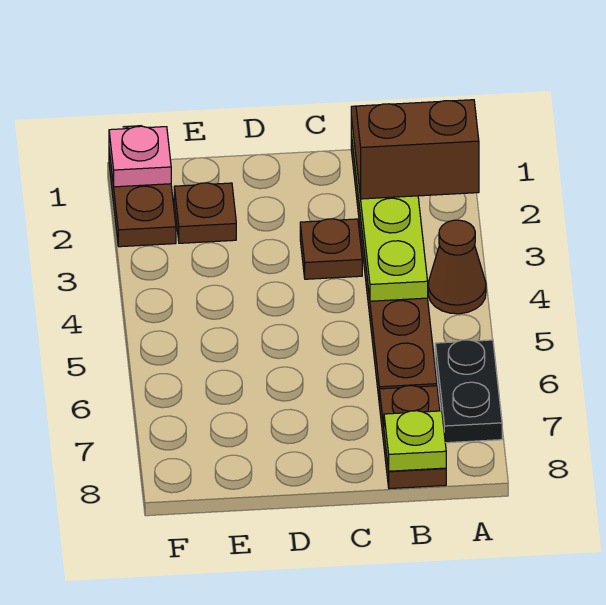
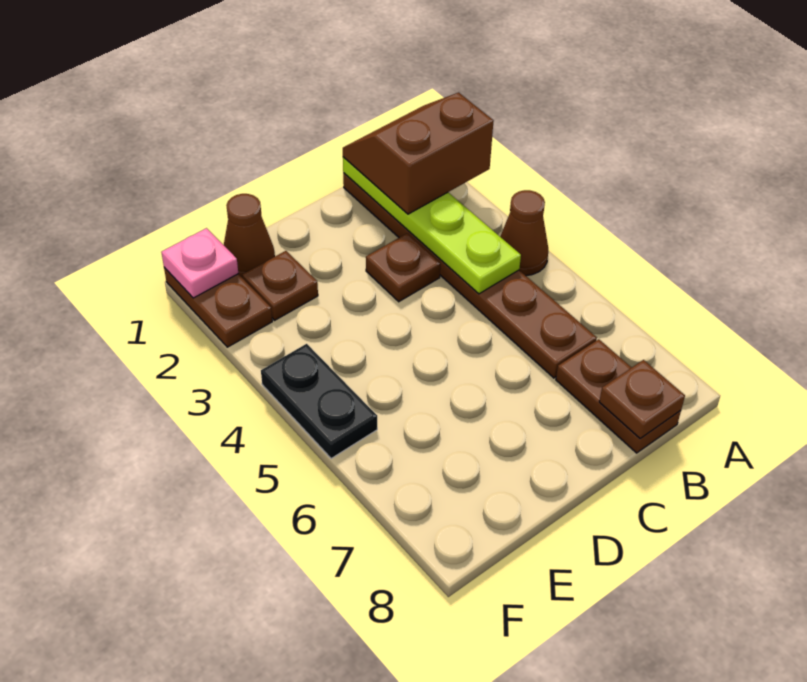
black plate A6:A7 level 1 -> black plate F4:F5 level 1
lime plate B8 level 2 -> brown plate B8 level 2
none -> brown cone E1 level 1

